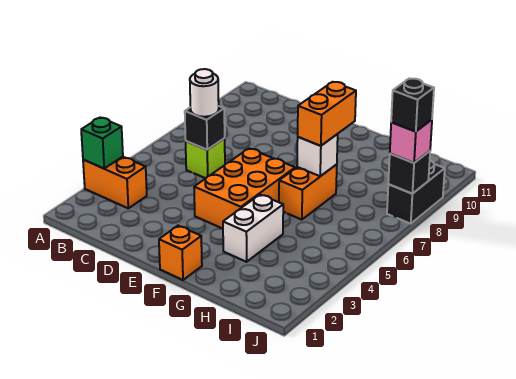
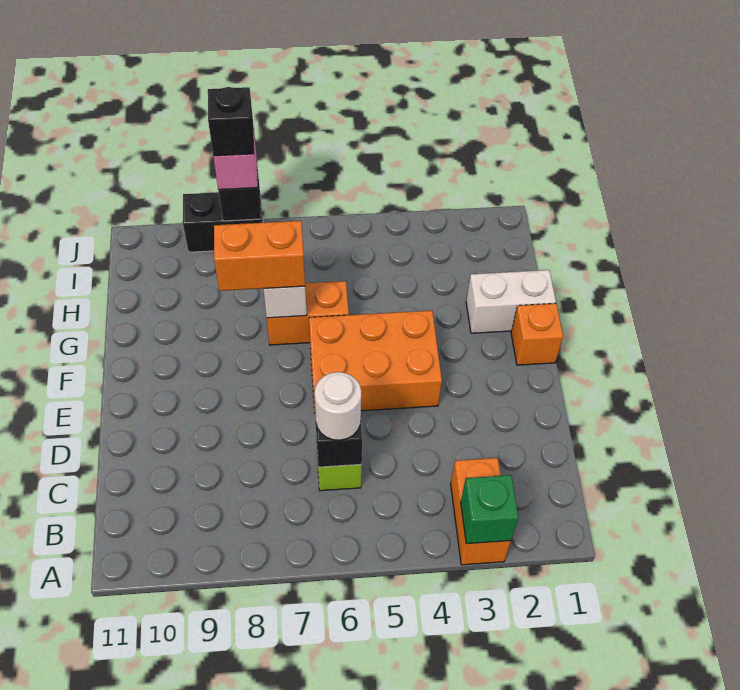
white brick G3:G4 level 1 -> white brick G1:G2 level 1

